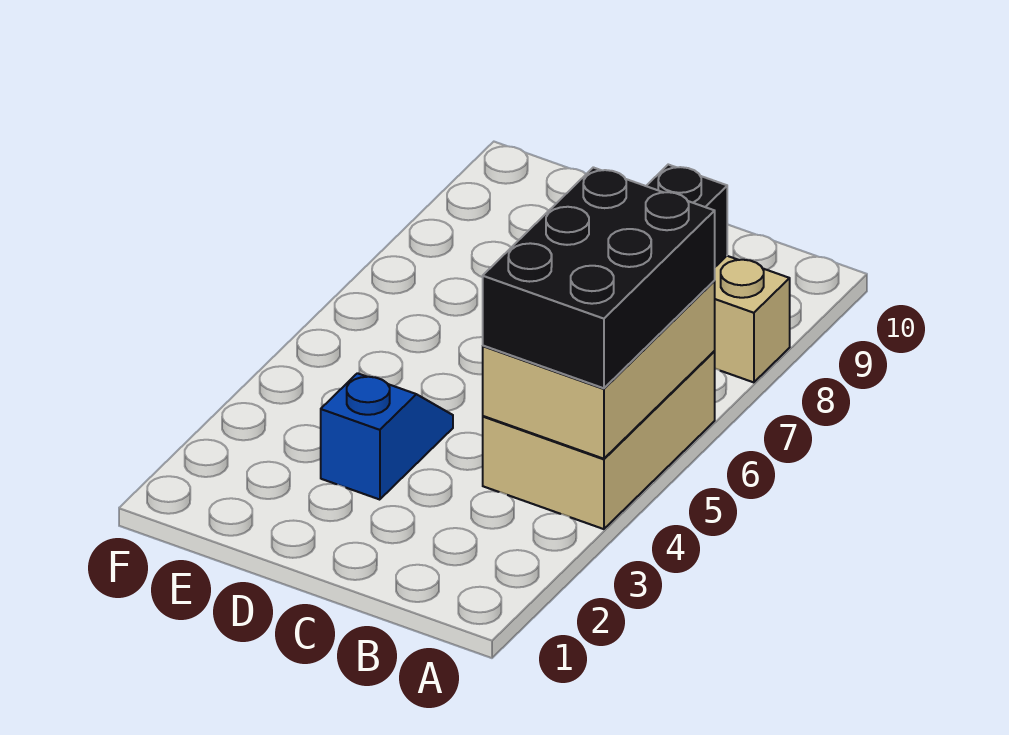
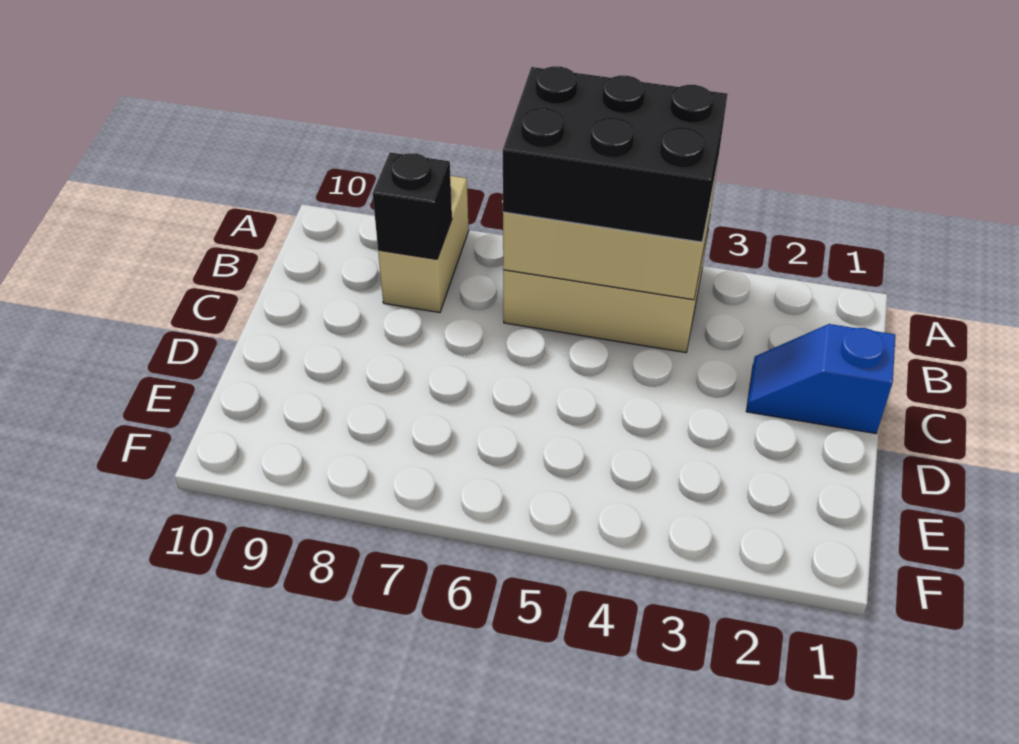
blue slope D3:D4 level 1 top 3 -> blue slope C1:C2 level 1 top 1

